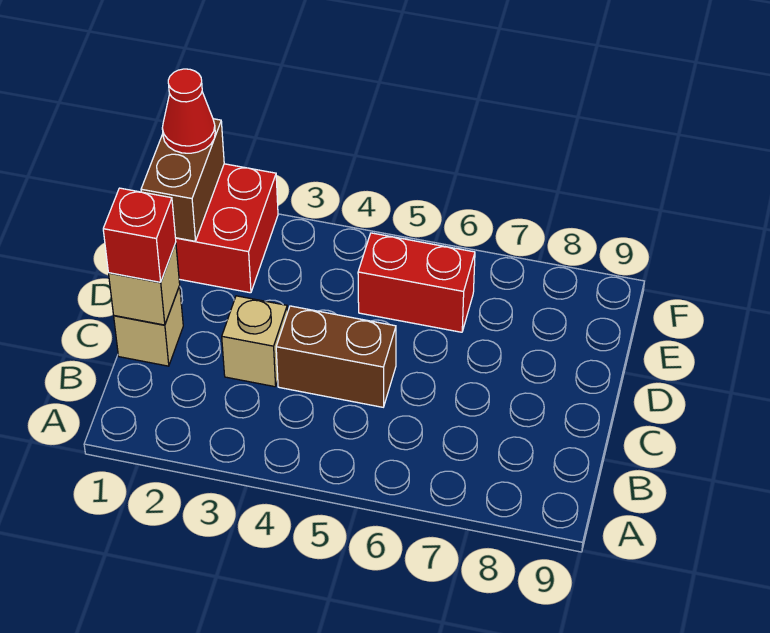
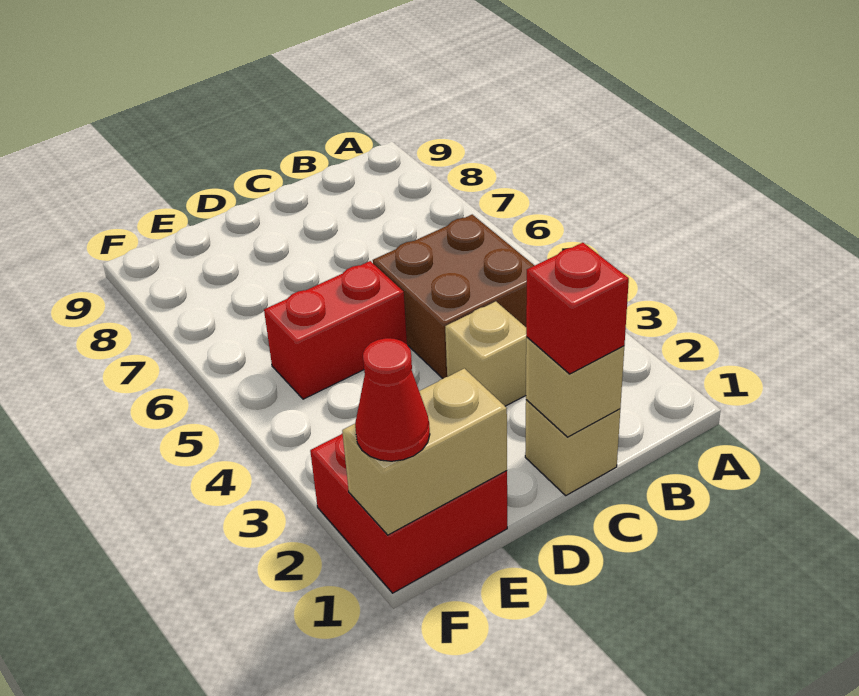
brown brick C4:C5 level 1 -> brown brick B4:C5 level 1
brown brick E1:F1 level 2 -> tan brick E1:F1 level 2
red brick E5:E6 level 1 -> red brick D5:E5 level 1

